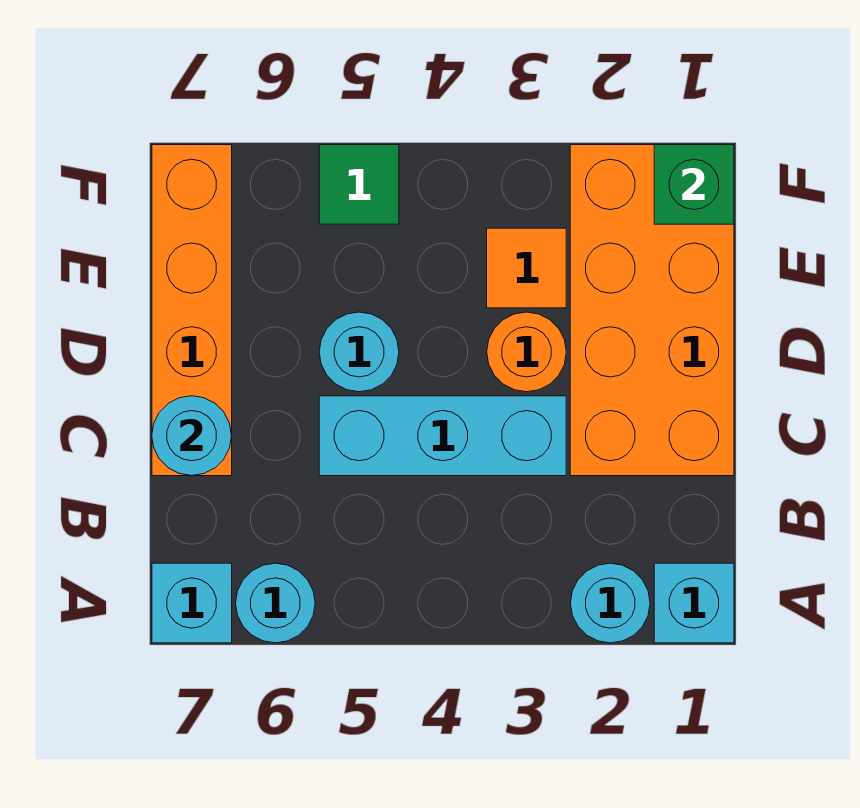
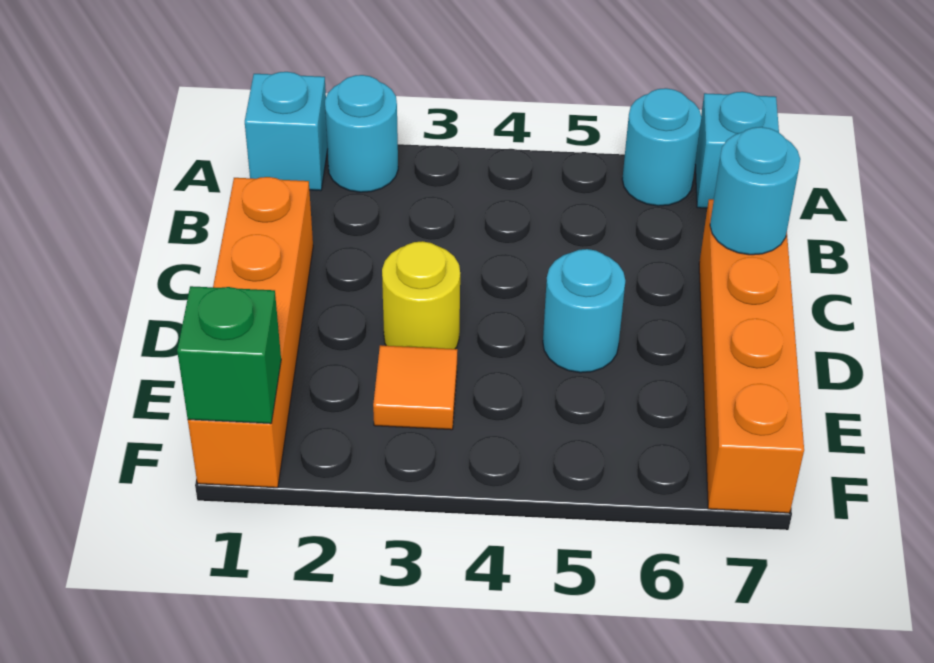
orange brick C1:F2 level 1 -> orange brick C1:F1 level 1
cyan brick C3:C5 level 1 -> none
orange round brick D3 level 1 -> yellow round brick D3 level 1
green tile F5 level 1 -> none

